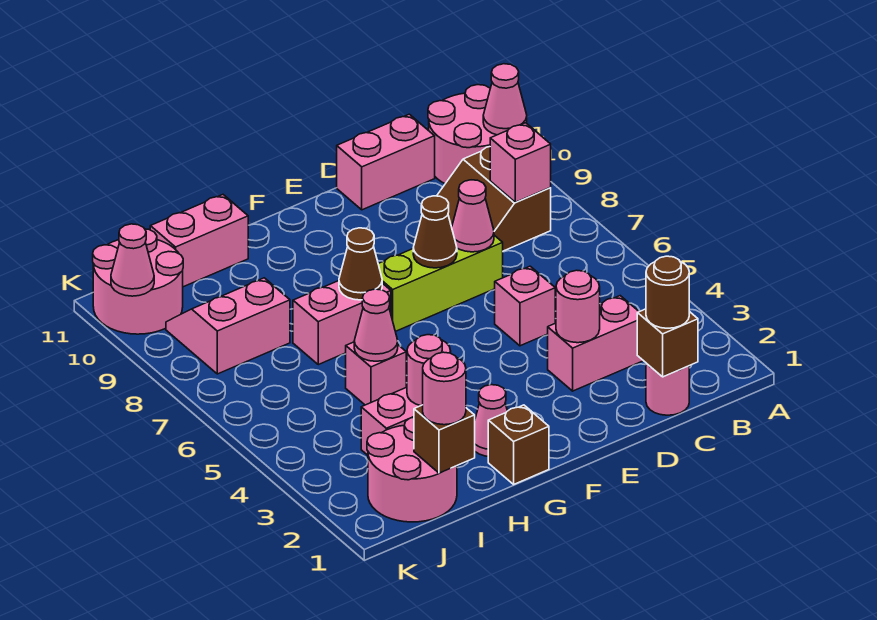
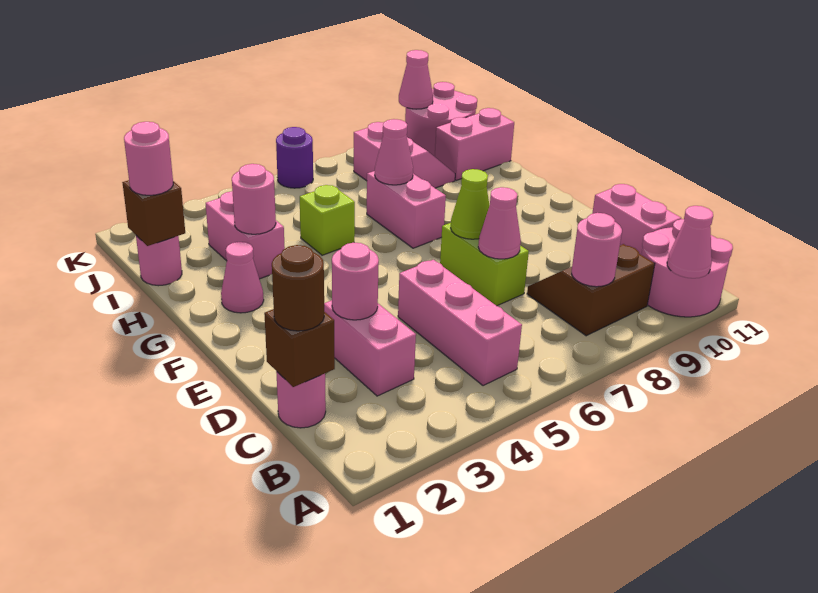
pink brick B8 level 2 -> pink round brick B8 level 2
pink brick D5 level 1 -> pink brick B5:D5 level 1
lime brick D7:F7 level 1 -> lime brick D7:E7 level 1
brown cone E7 level 2 -> lime cone E7 level 2
brown brick G1 level 1 -> none
brown cone G7 level 2 -> none
pink brick H5 level 1 -> lime brick H5 level 1
pink cone H5 level 2 -> pink cone H7 level 2
pink brick H11:I11 level 1 -> pink brick I10:I11 level 1
pink round brick I1:J2 level 1 -> pink round brick I1 level 1
none -> purple round brick K6 level 1

